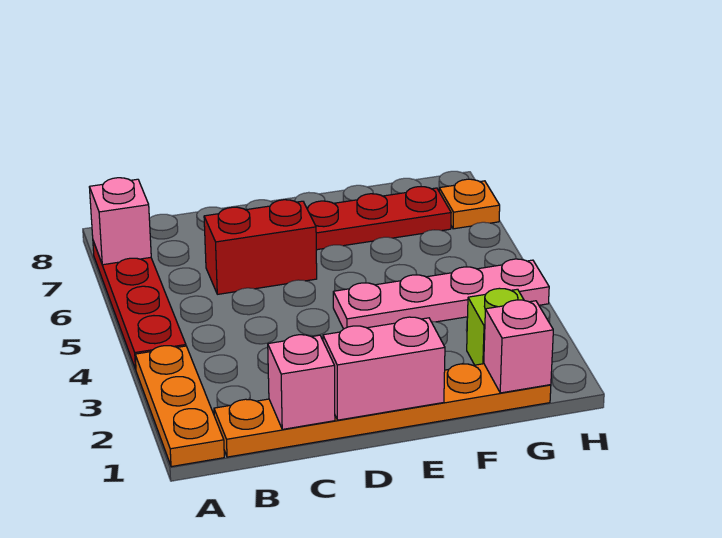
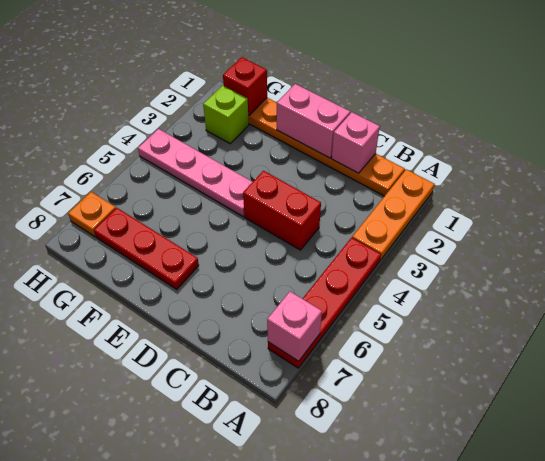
red brick C6:D6 level 1 -> red brick C4:D4 level 1
pink brick G1 level 2 -> red brick G1 level 2

